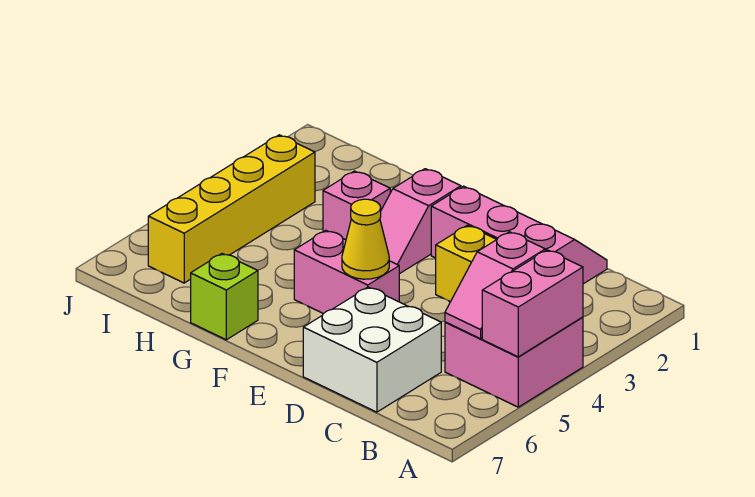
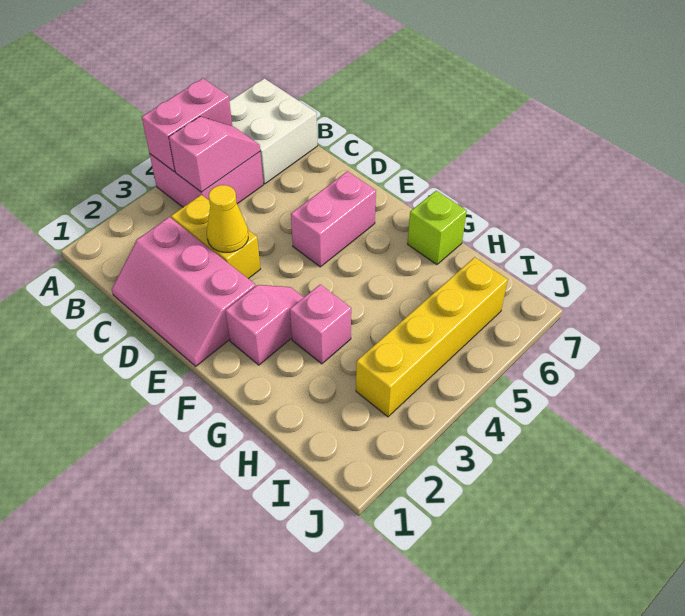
white brick C6:D7 level 1 -> white brick A6:B7 level 1
pink brick E5:F5 level 1 -> pink brick E5:E6 level 1
yellow cone E5 level 2 -> yellow cone D3 level 2

